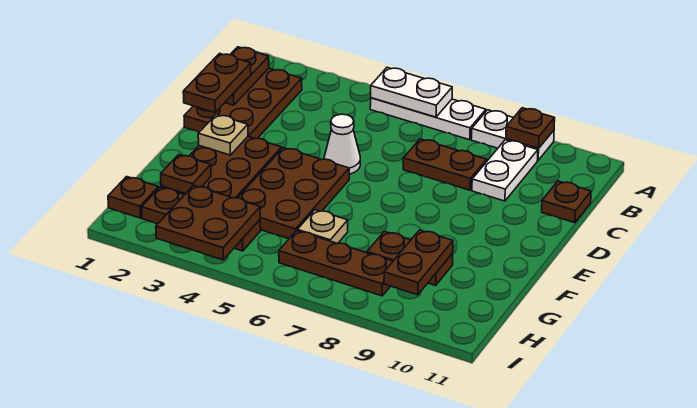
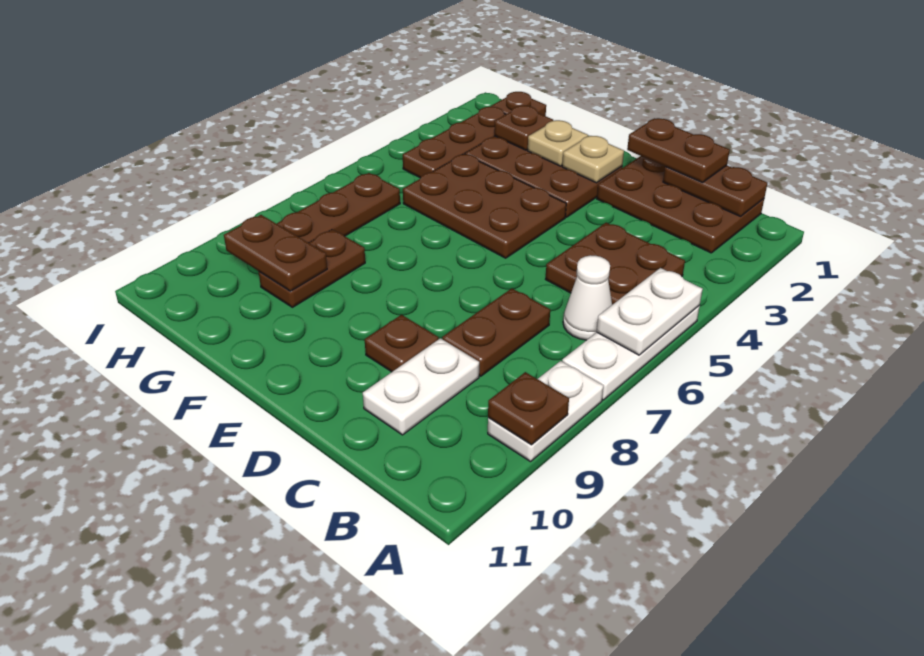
white plate B9:C9 level 1 -> white plate C9:C10 level 1
brown plate C11 level 1 -> brown plate D9 level 1
white cone D5 level 1 -> white cone B6 level 1
tan plate G6 level 1 -> tan plate F2 level 2
brown plate H3:I4 level 2 -> brown plate B4:C5 level 1

